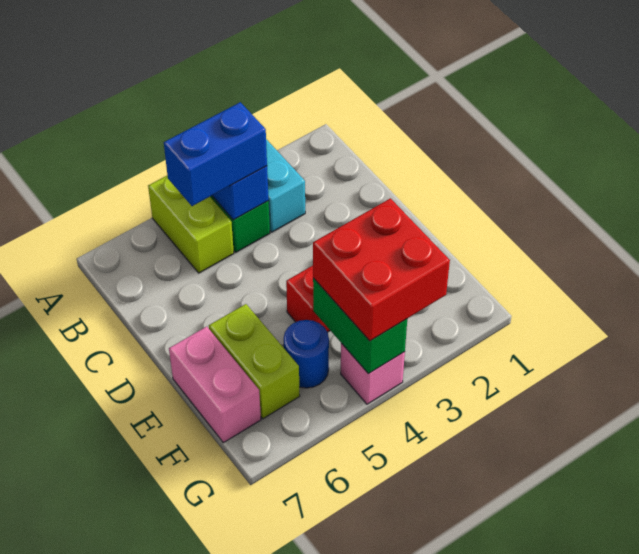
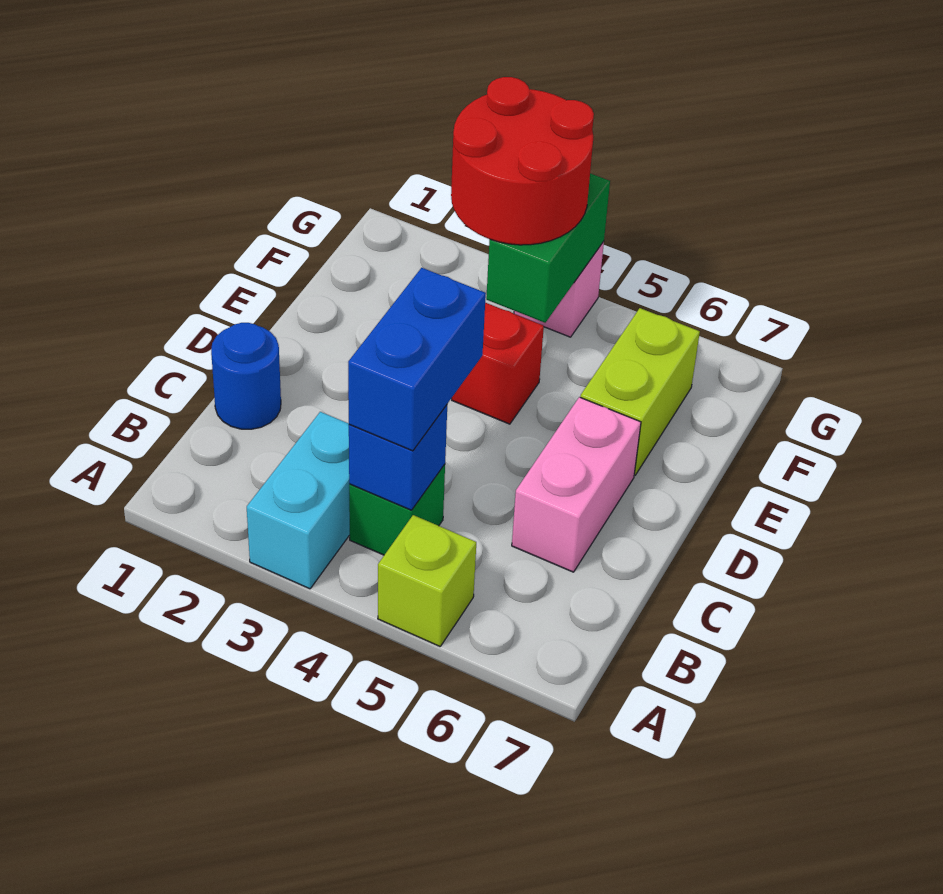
lime brick A5:B5 level 1 -> lime brick A5 level 1
blue brick B4:B5 level 3 -> blue brick B4:C4 level 3
pink brick E7:F7 level 1 -> pink brick C6:D6 level 1
red brick F3:G4 level 3 -> red round brick F3:G4 level 3
blue round brick F5 level 1 -> blue round brick C1 level 1

